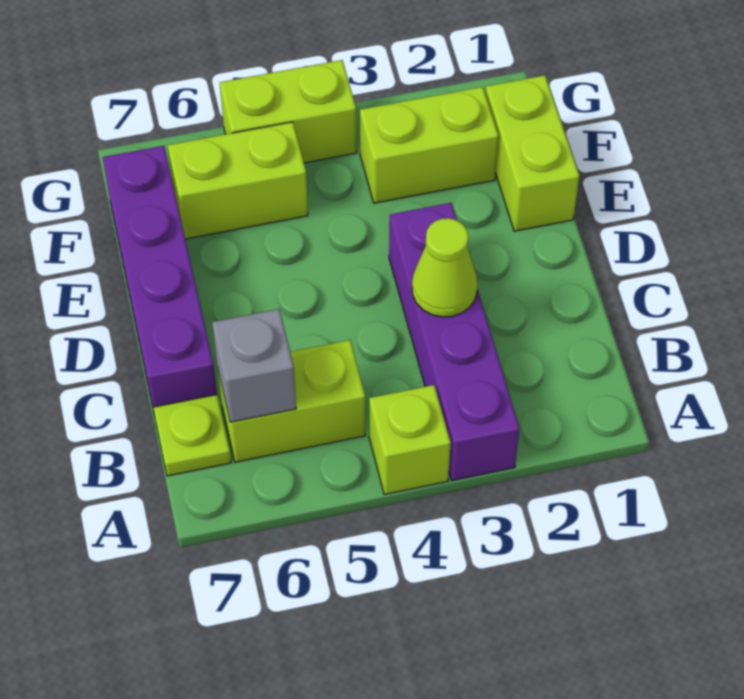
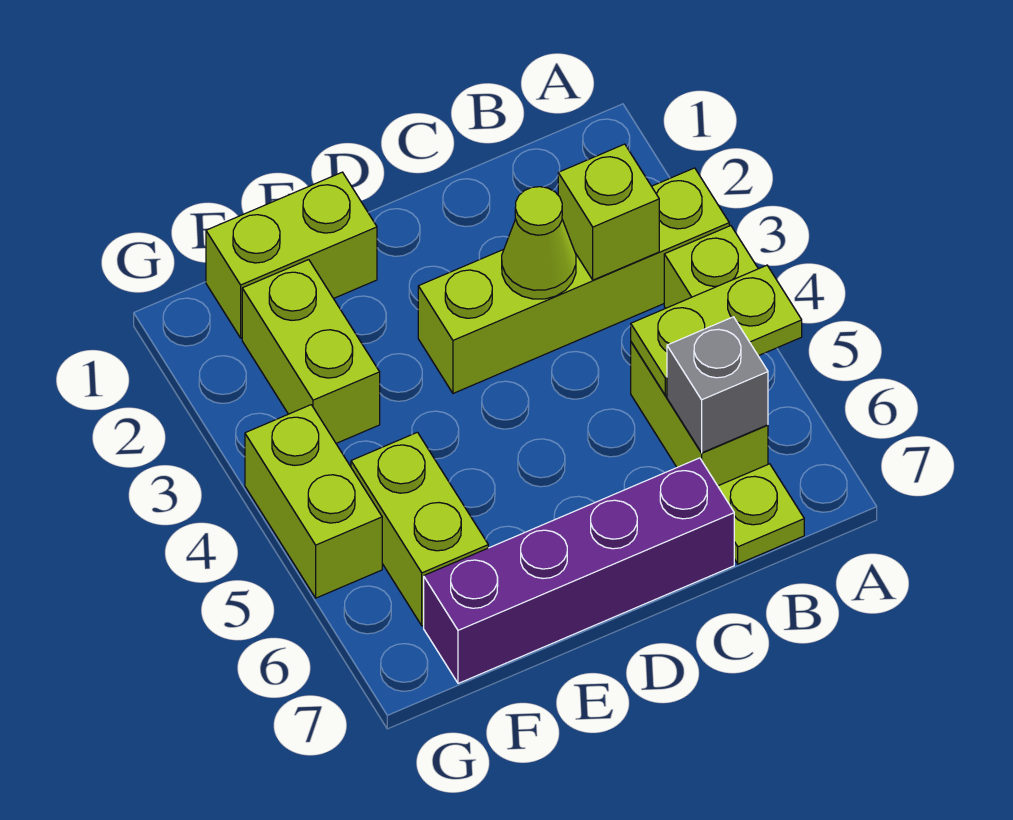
purple brick A3:D3 level 1 -> lime brick A3:D3 level 1
none -> lime plate A5:B5 level 2
none -> lime brick B3 level 2

